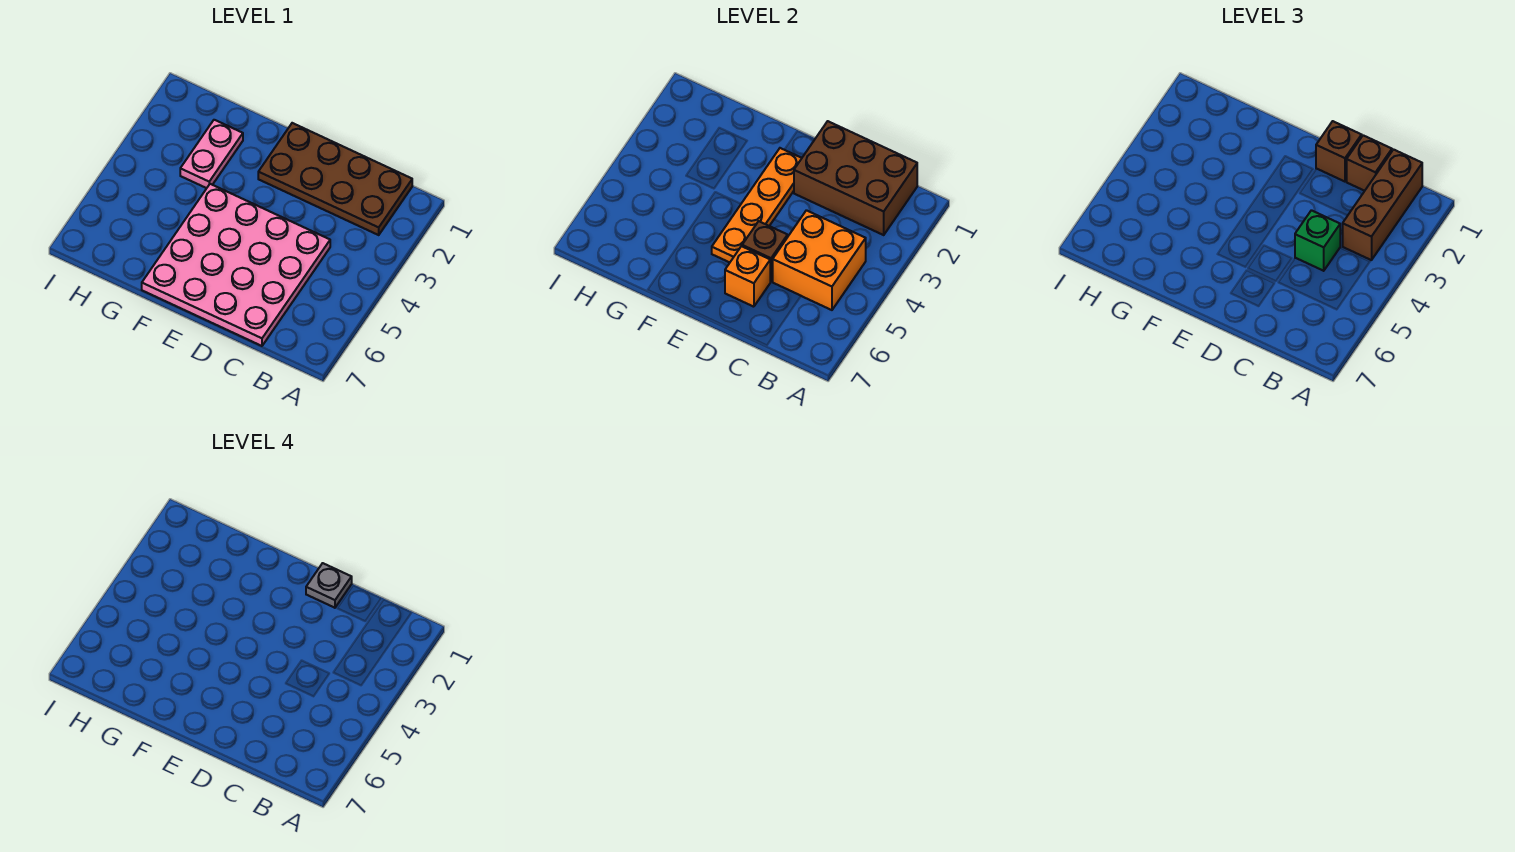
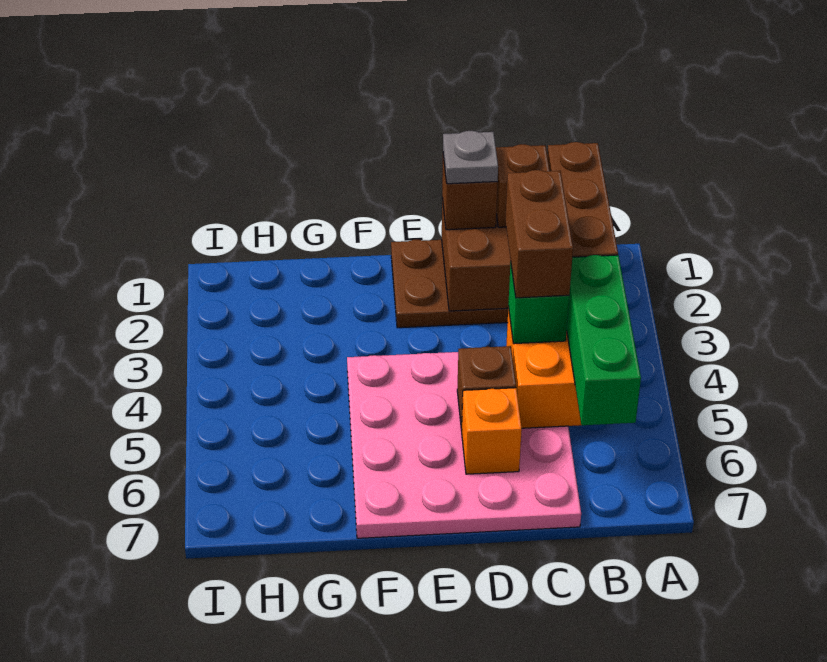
none -> green brick B4:B6 level 3
none -> brown brick C3:C4 level 4
orange plate E2:E5 level 2 -> none
pink plate G2:G3 level 1 -> none

